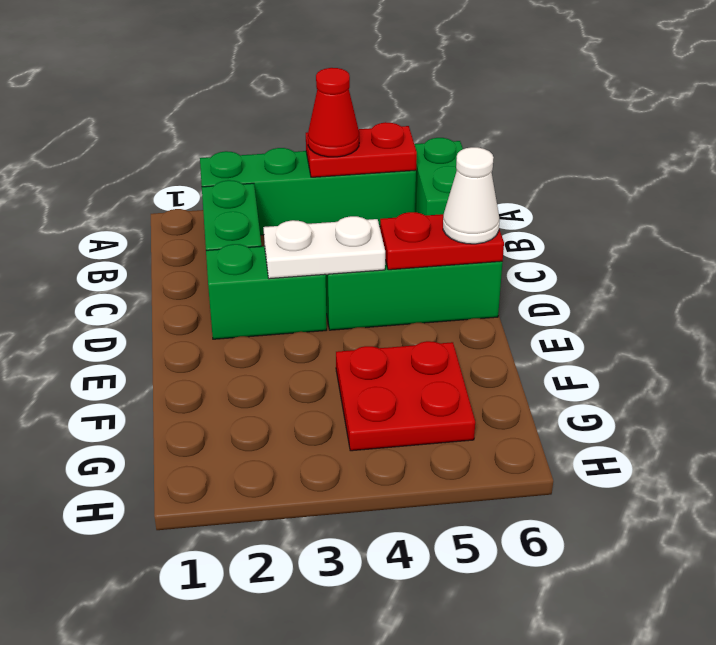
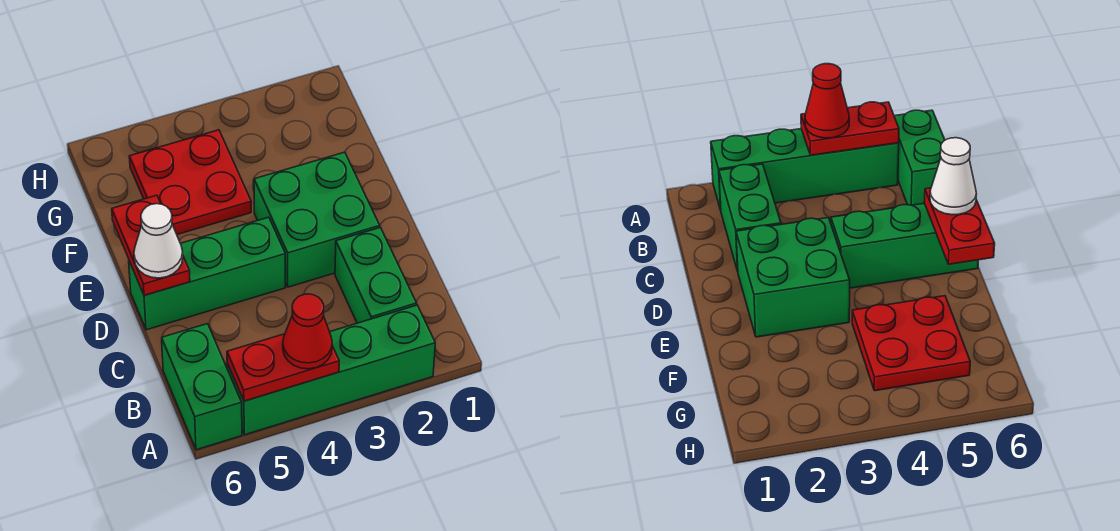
green brick D2:D3 level 1 -> green brick D2:E3 level 1
white plate D3:D4 level 2 -> none
red plate D5:D6 level 2 -> red plate D6:E6 level 2

